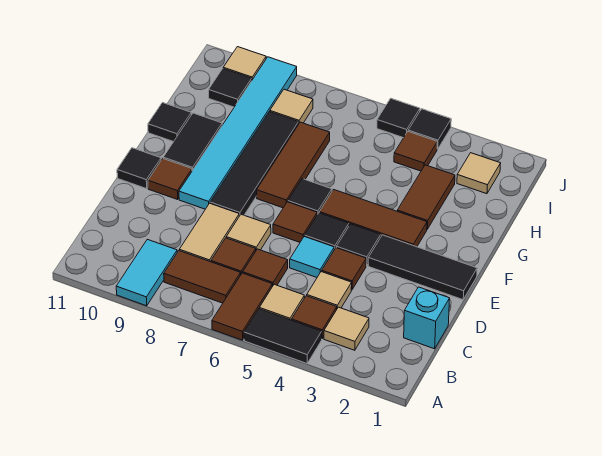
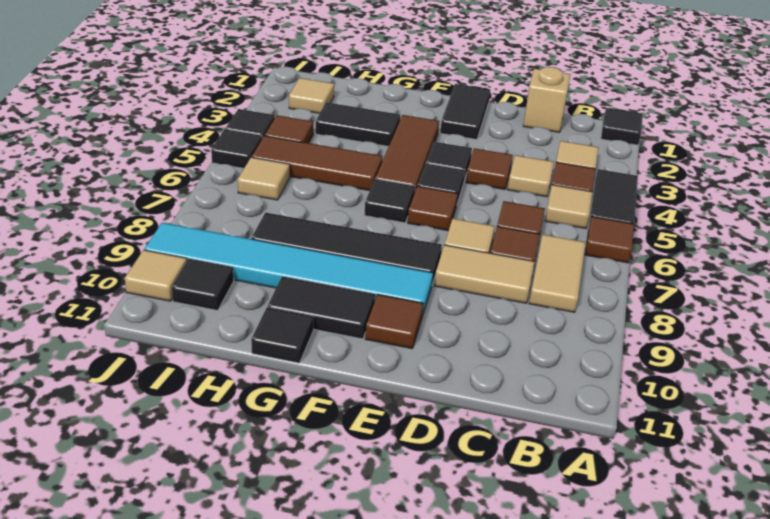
brown tile A6:B6 level 1 -> brown tile A6 level 1
cyan tile A9:B9 level 1 -> none
brown tile B7:B8 level 1 -> tan tile B7:B8 level 1
cyan brick C1 level 1 -> tan brick C1 level 1
cyan tile D5 level 1 -> none
black tile E1:E3 level 1 -> black tile E1:E2 level 1
black tile E11 level 1 -> black tile A1 level 1
brown tile F7:H7 level 1 -> brown tile G5:I5 level 1
brown tile G3:H3 level 1 -> black tile G3:H3 level 1
tan tile I8 level 1 -> tan tile I6 level 1

